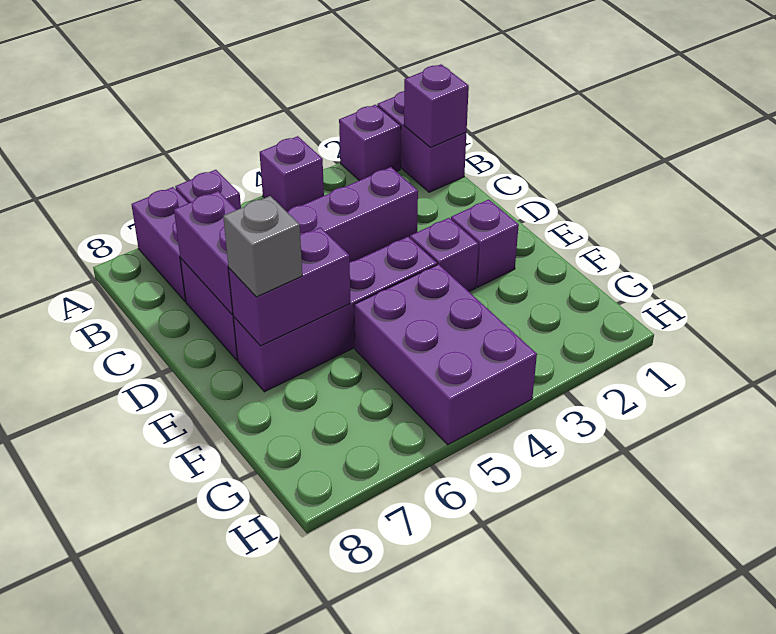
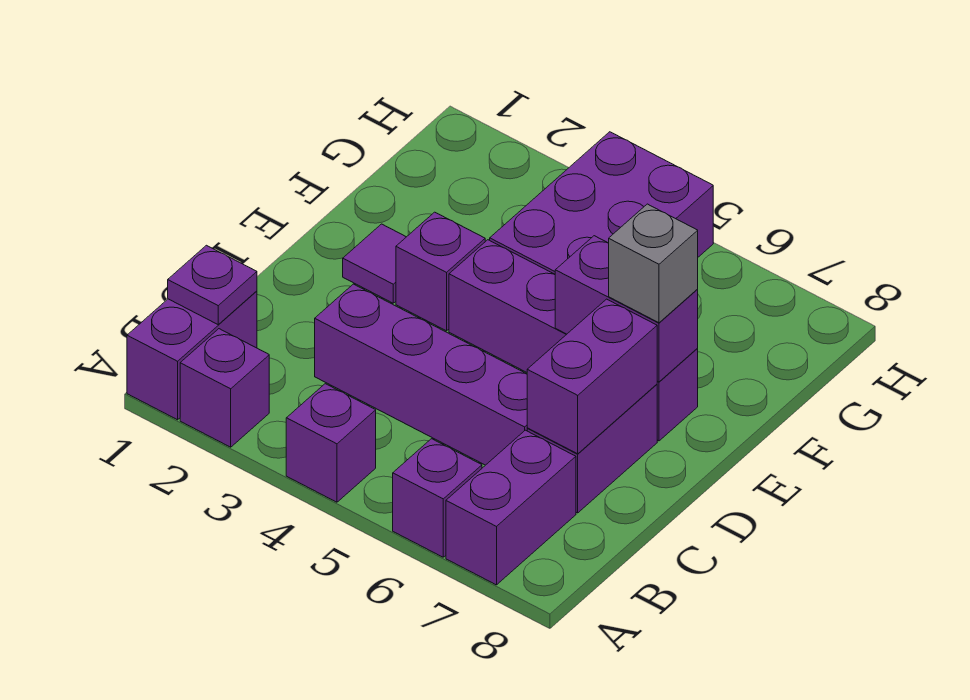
purple brick B1 level 2 -> purple plate B1 level 2
purple brick E2 level 1 -> purple tile E2 level 1

